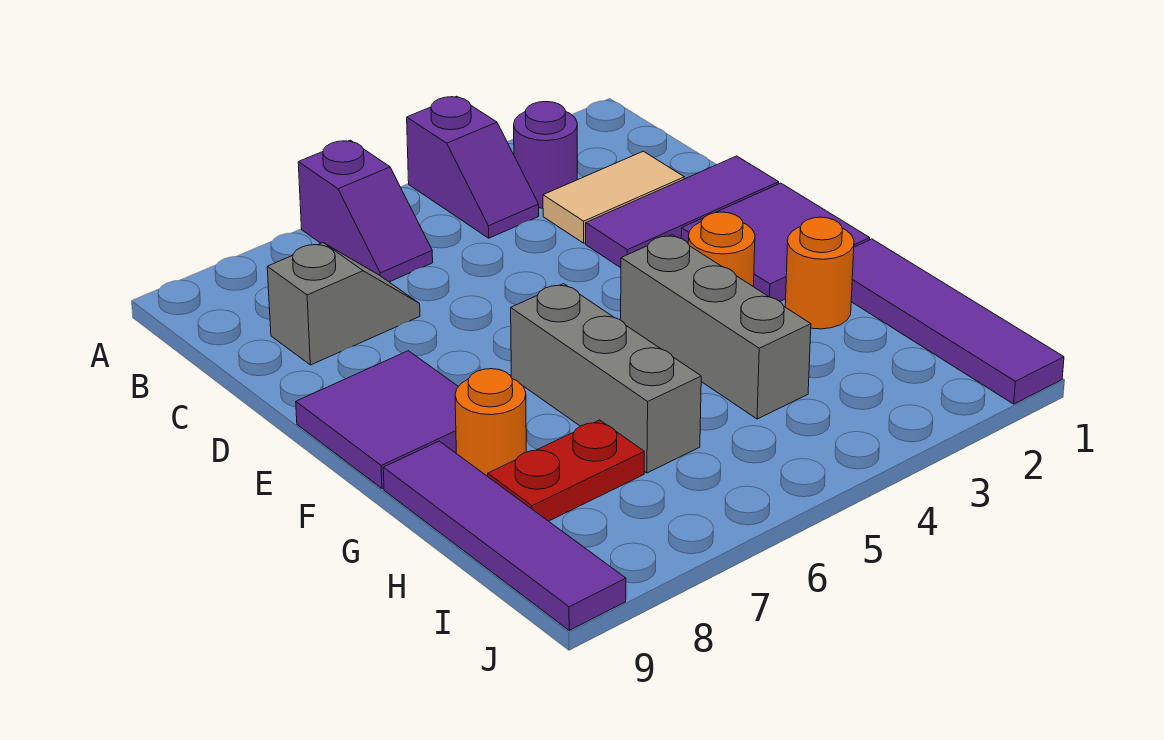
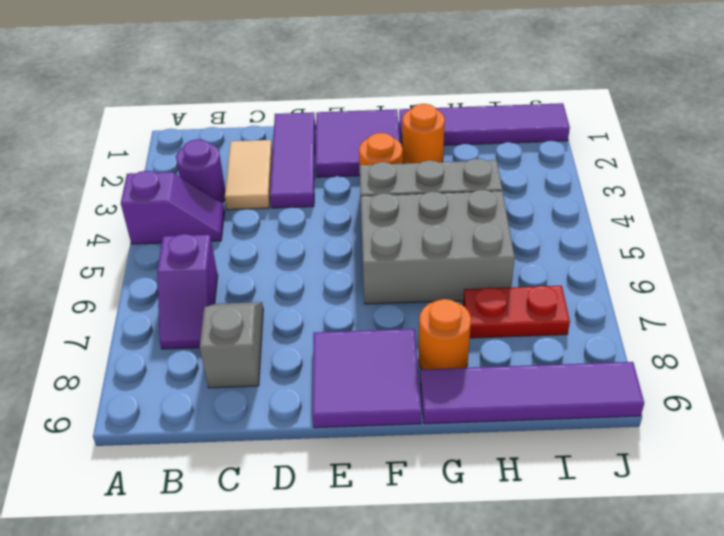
purple slope A6:B6 level 1 top A -> purple slope B6:B7 level 1 top 6
grey brick F6:H6 level 1 -> grey brick F5:H6 level 1
red plate H7:H8 level 1 -> red plate H7:I7 level 1

